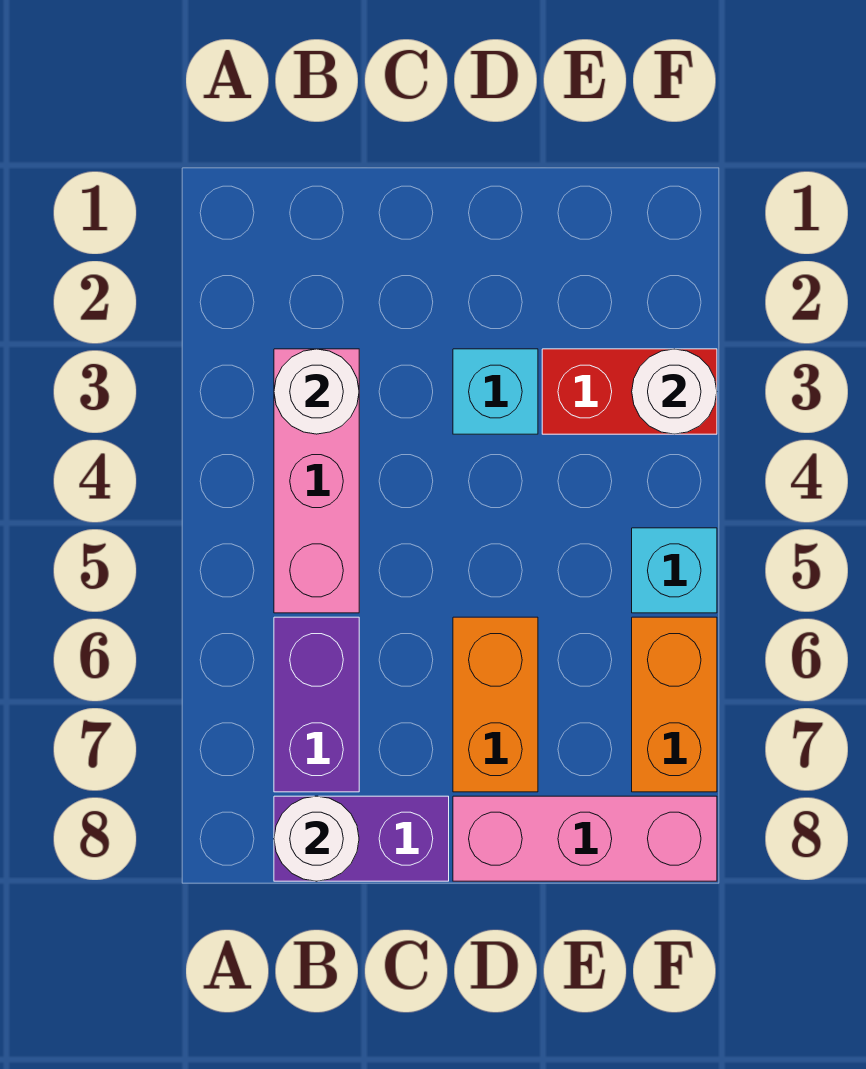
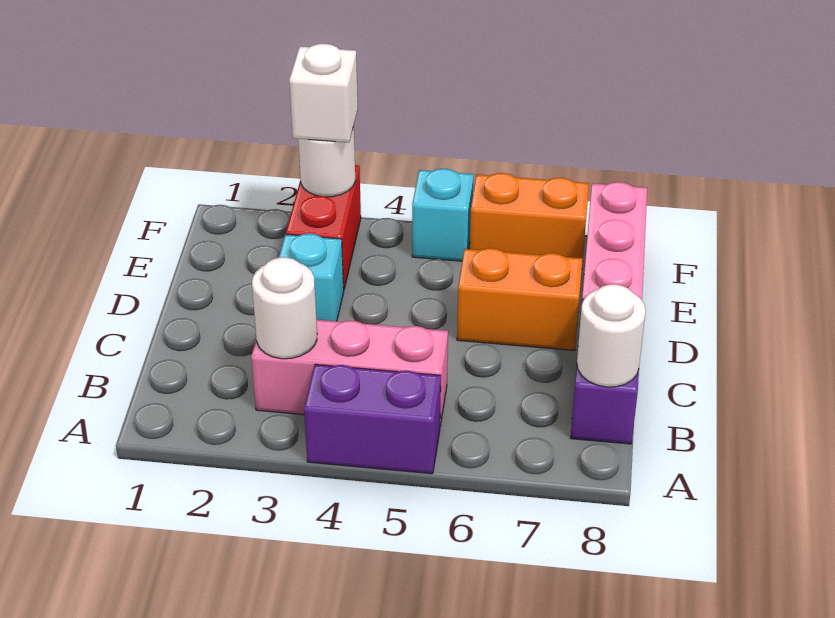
purple brick B6:B7 level 1 -> purple brick A4:A5 level 1
none -> white brick F3 level 3

